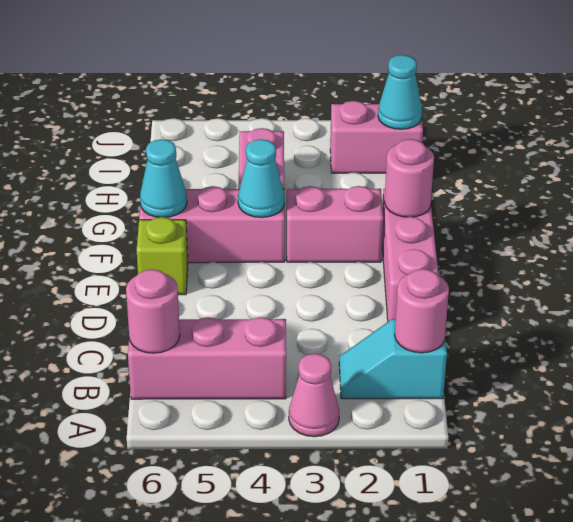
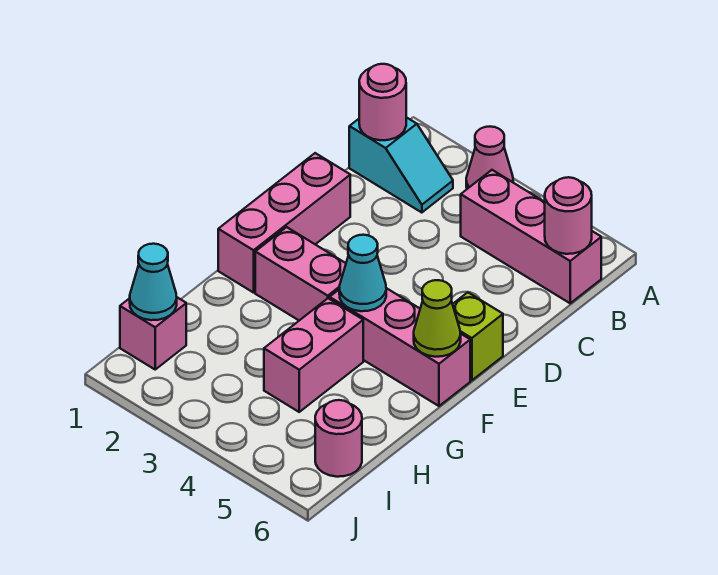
pink round brick F1 level 2 -> pink round brick I6 level 1
cyan cone F6 level 2 -> lime cone F6 level 2
pink brick I1:I2 level 1 -> pink brick I1 level 1

